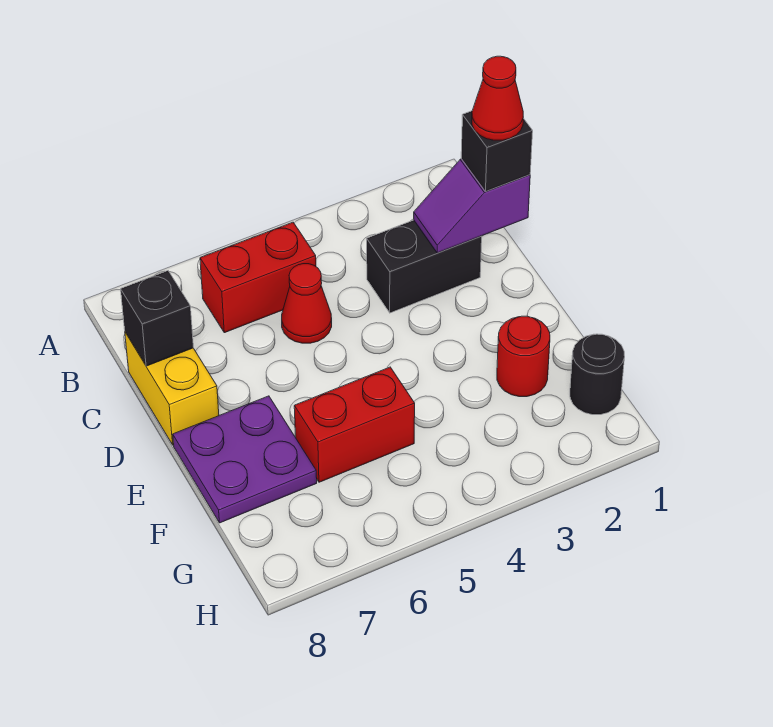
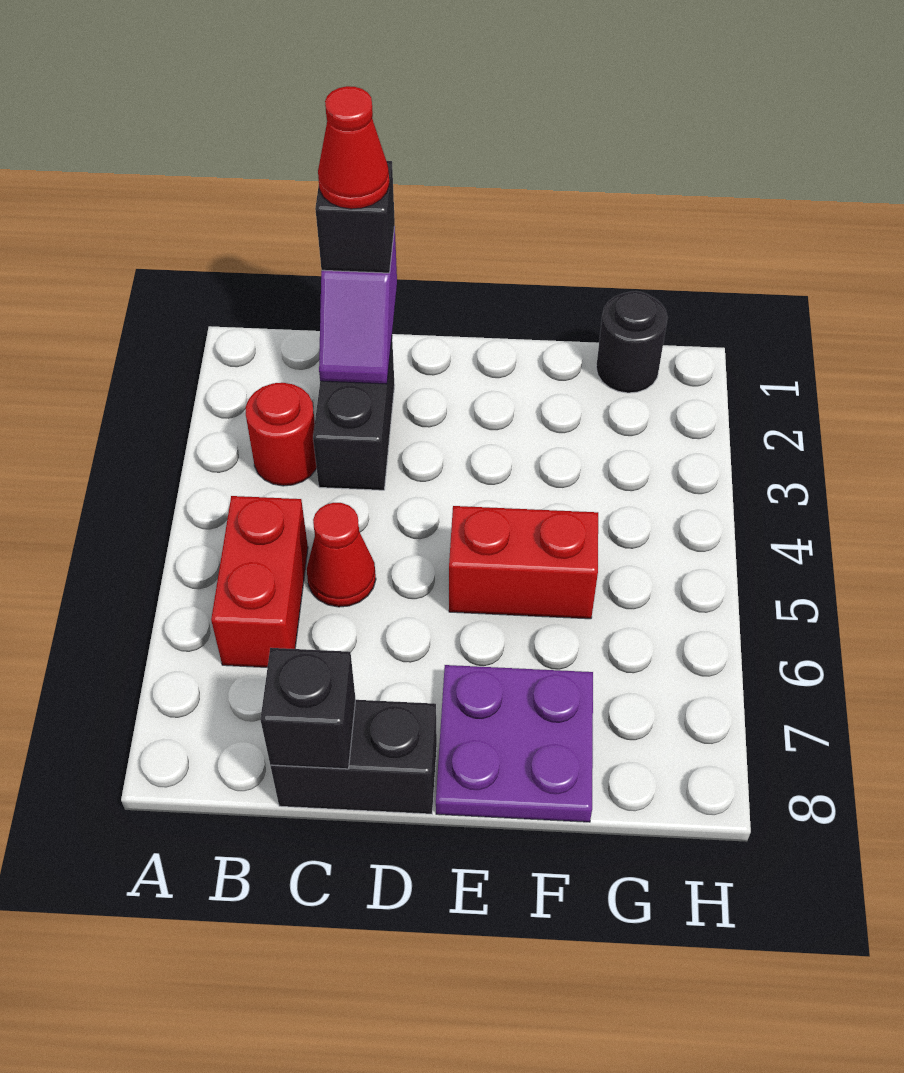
yellow brick C8:D8 level 1 -> black brick C8:D8 level 1
red round brick F2 level 1 -> red round brick B3 level 1
red brick F5:F6 level 1 -> red brick E5:F5 level 1

